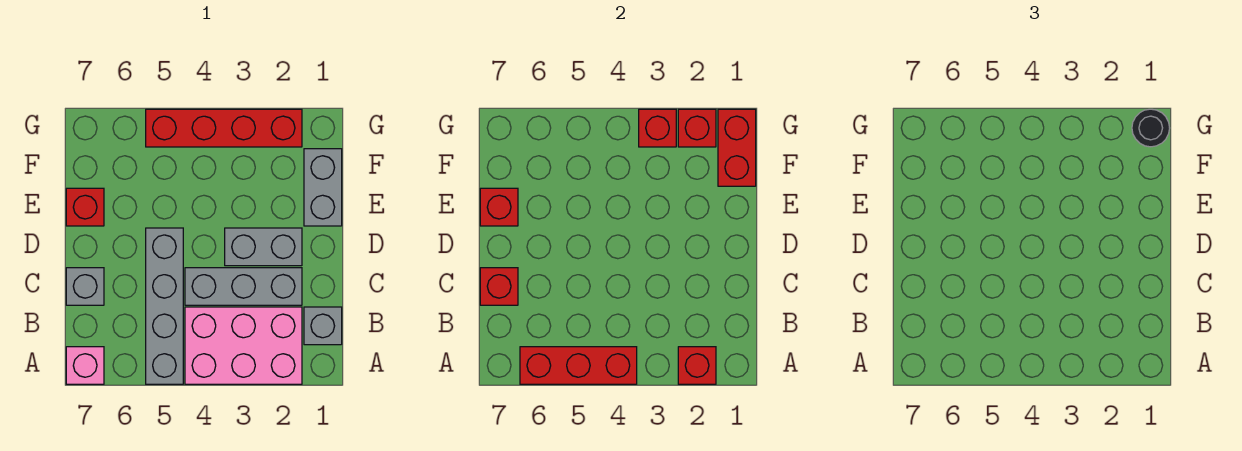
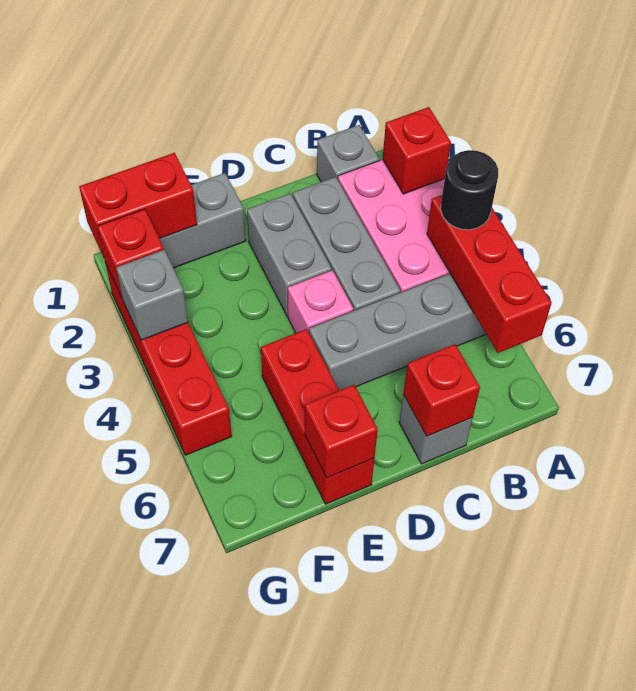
pink brick A7 level 1 -> pink brick D4 level 1
red brick E7 level 1 -> red brick E5:E7 level 1
black round brick G1 level 3 -> black round brick A4 level 3
red brick G3 level 2 -> grey brick G3 level 2

